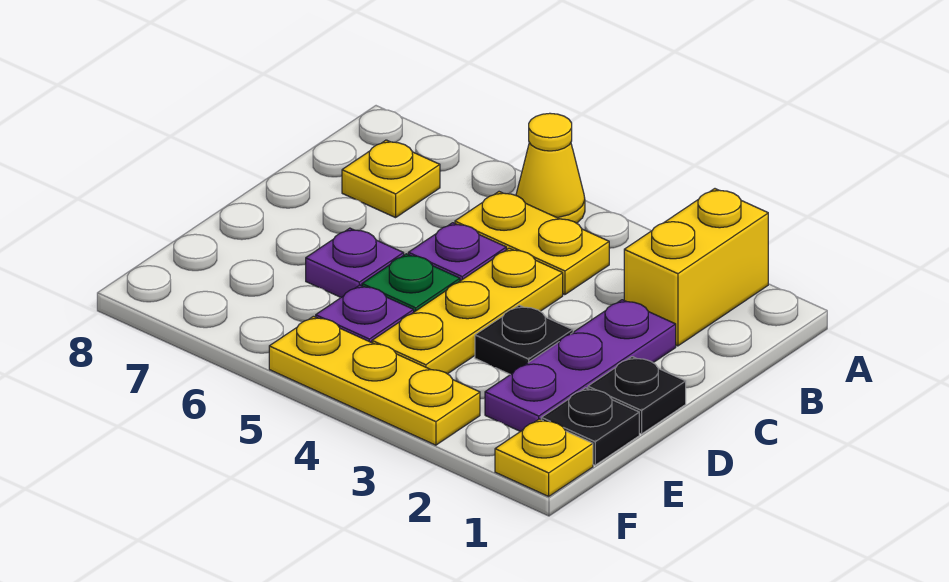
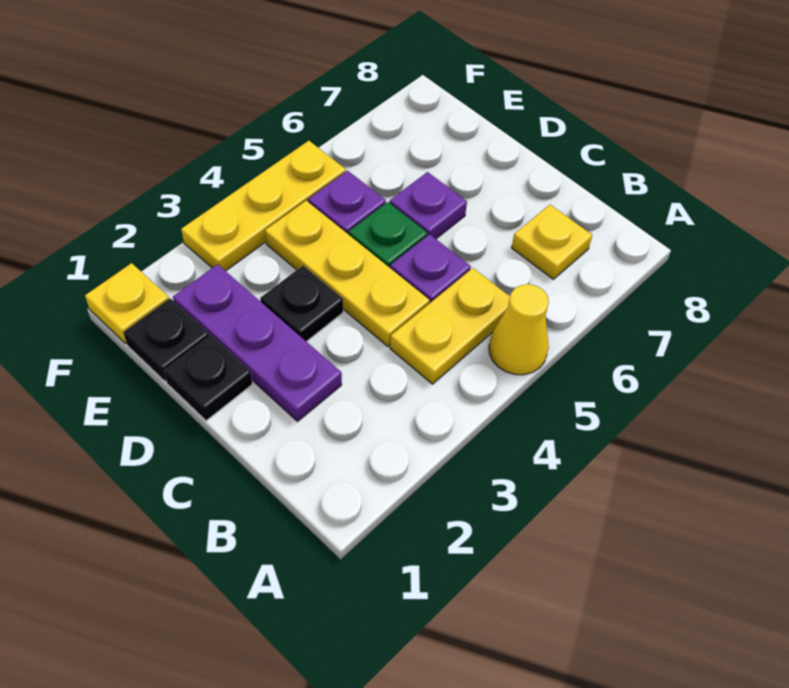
yellow brick A2:B2 level 1 -> none

